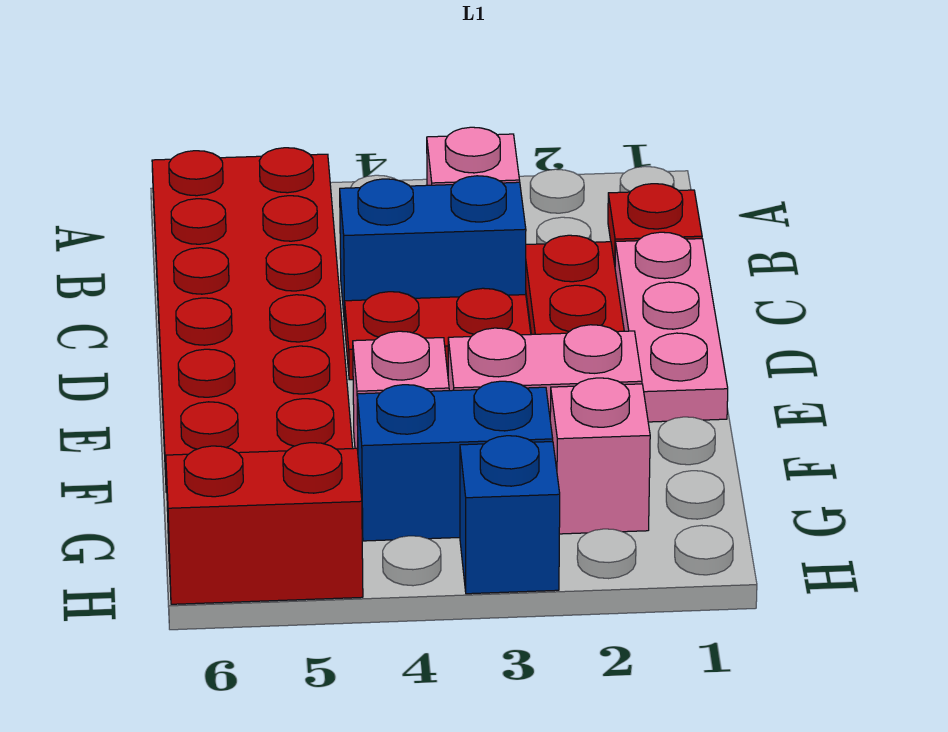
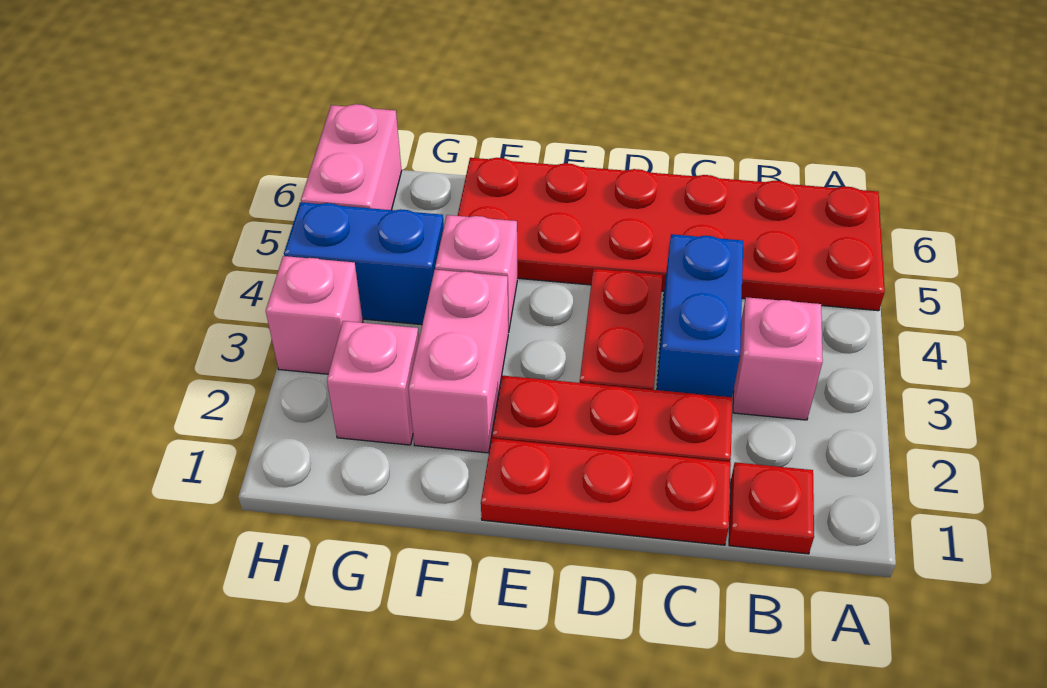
pink plate C1:E1 level 1 -> red plate C1:E1 level 1
blue brick G3:G4 level 1 -> blue brick G4:H4 level 1
blue brick H3 level 1 -> pink brick H3 level 1
red brick H5:H6 level 1 -> pink brick H5:H6 level 1

